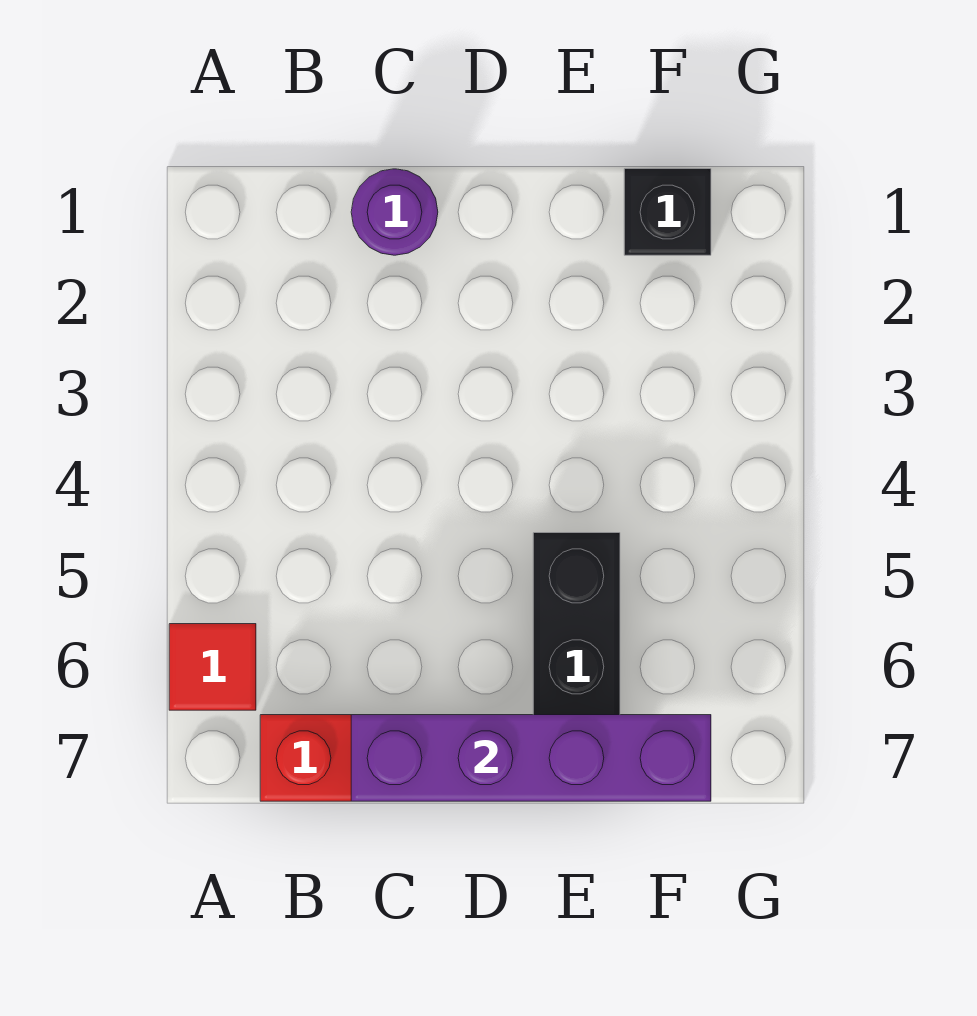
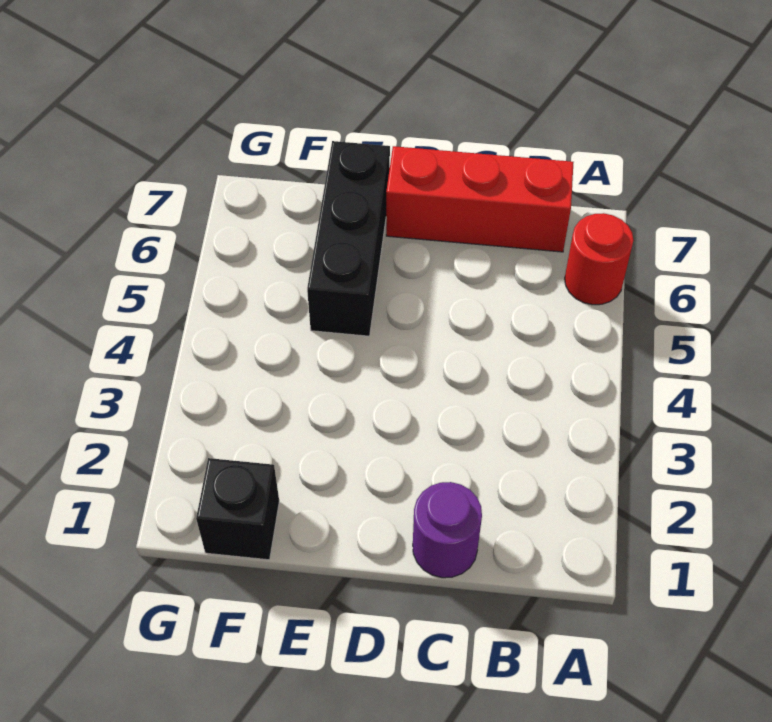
red tile A6 level 1 -> red round brick A6 level 1
purple brick C7:F7 level 2 -> none

